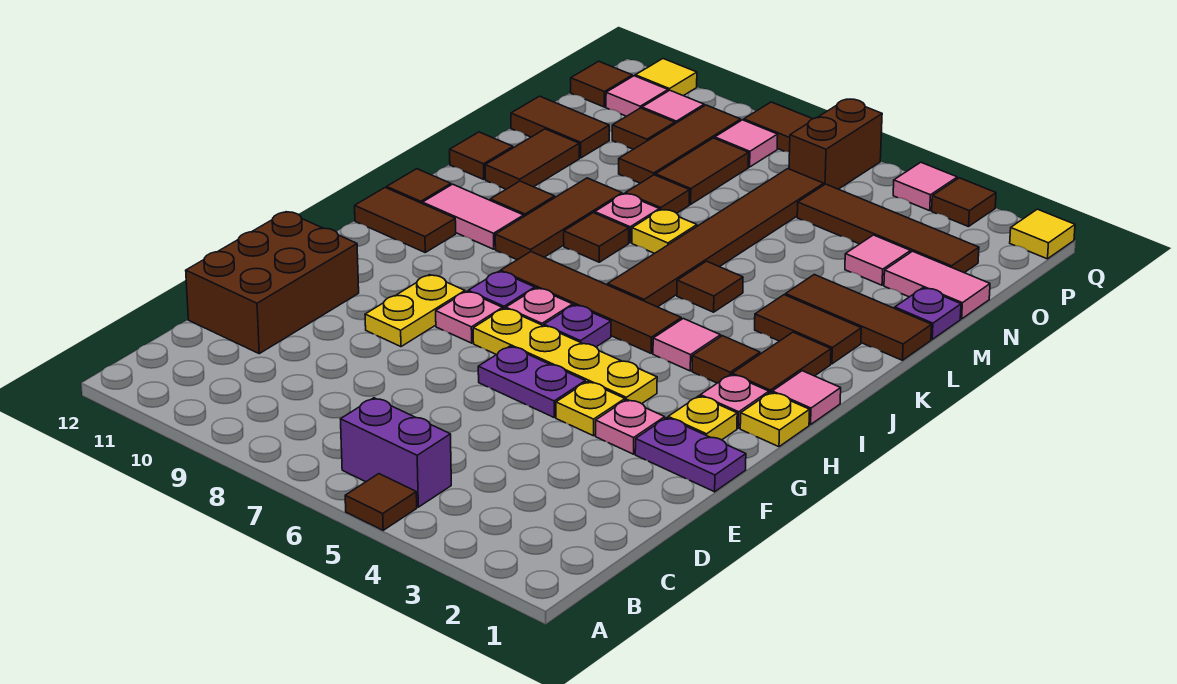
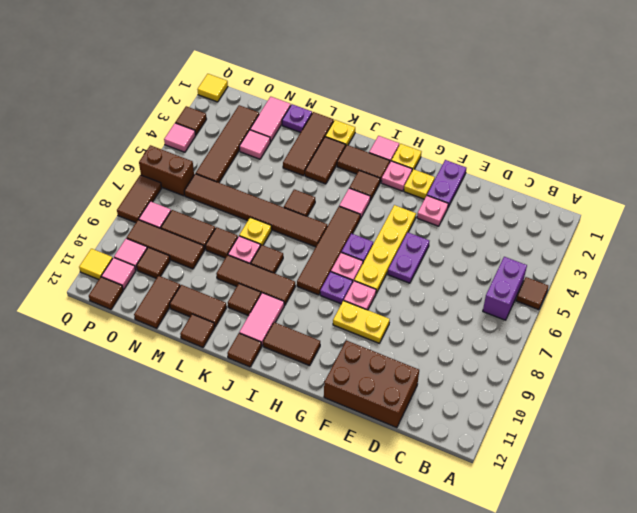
yellow plate F4 level 1 -> yellow plate K1 level 1
brown tile I11:I12 level 1 -> brown tile H11:I11 level 1

